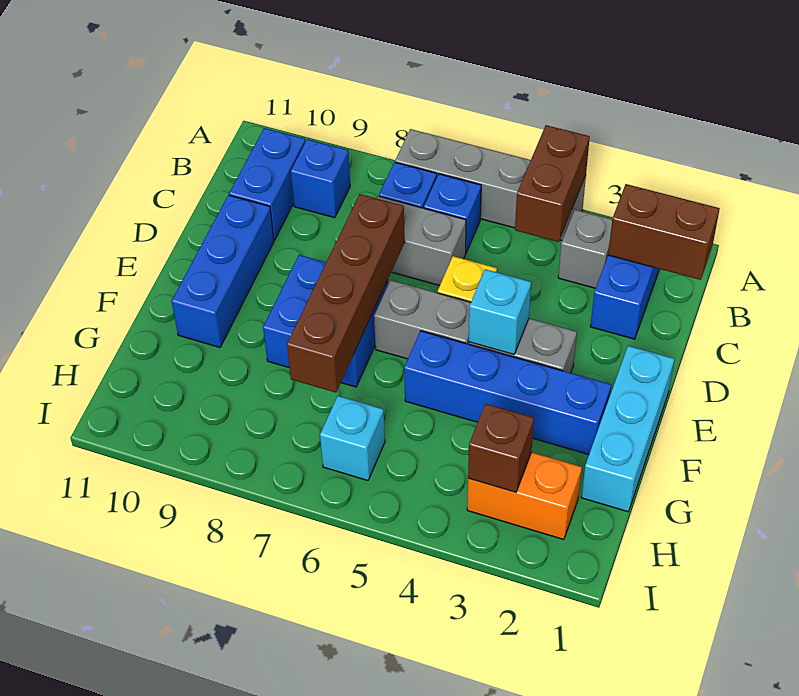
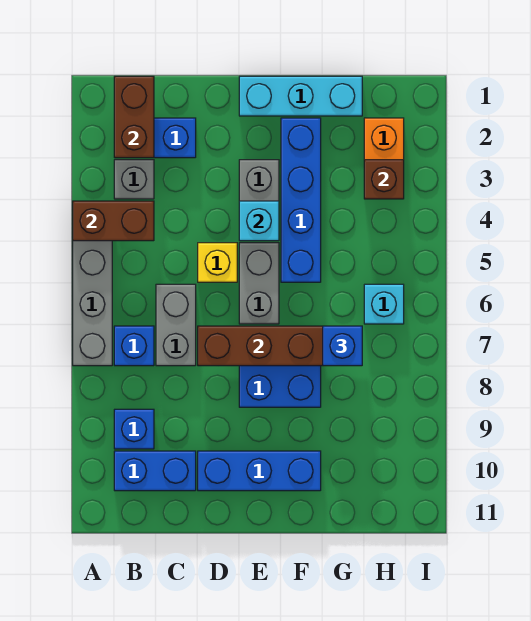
blue brick B6 level 1 -> blue brick G7 level 3

